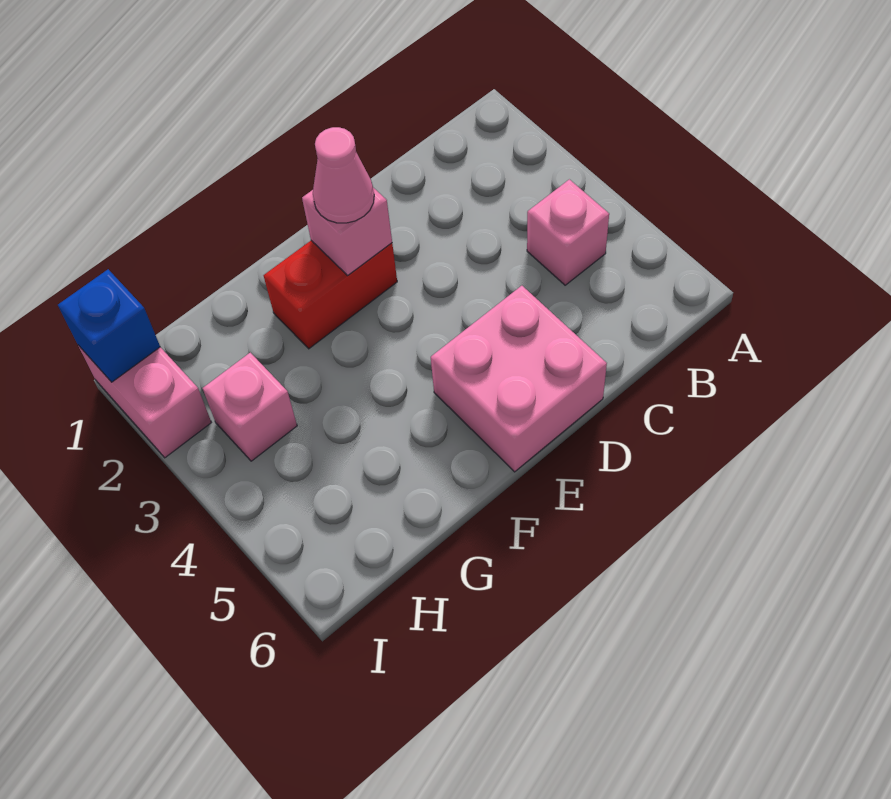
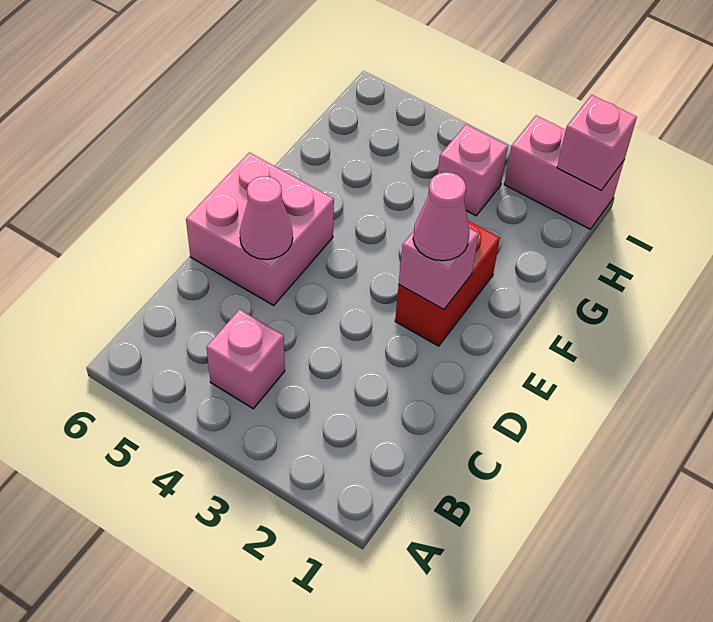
none -> pink cone D5 level 2
blue brick I1 level 2 -> pink brick I1 level 2

